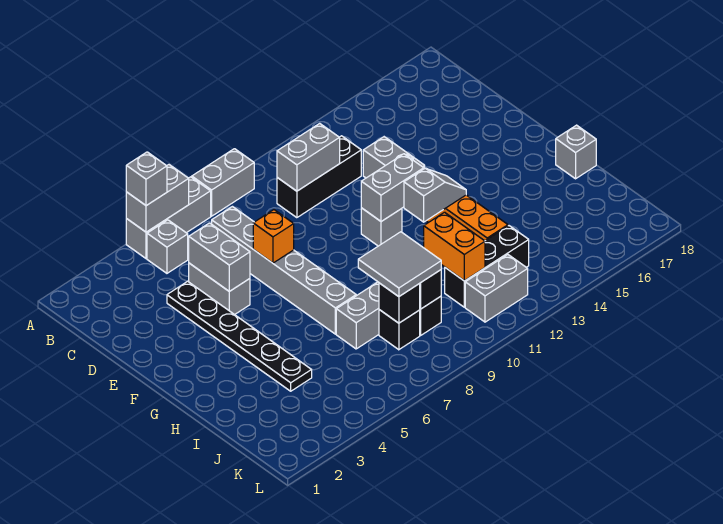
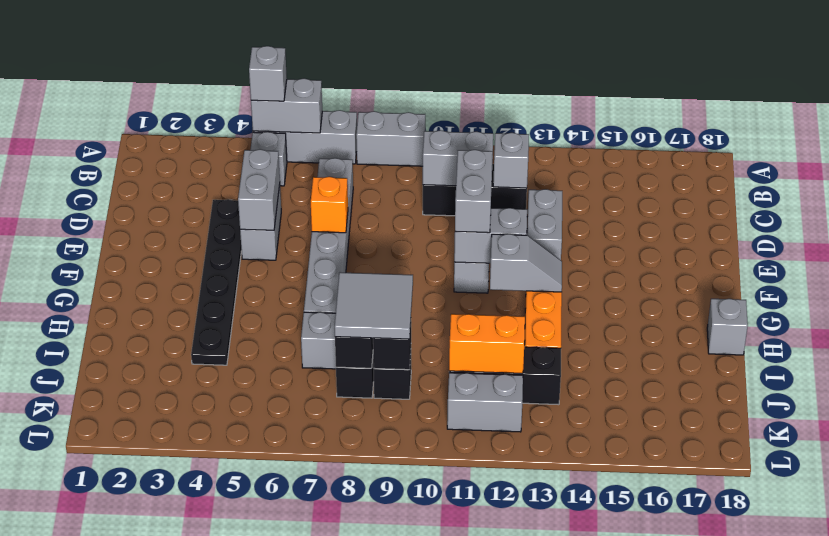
none -> grey brick C12 level 2
none -> grey brick E11:F11 level 3
orange brick I11:J11 level 2 -> orange brick J11:J12 level 2

